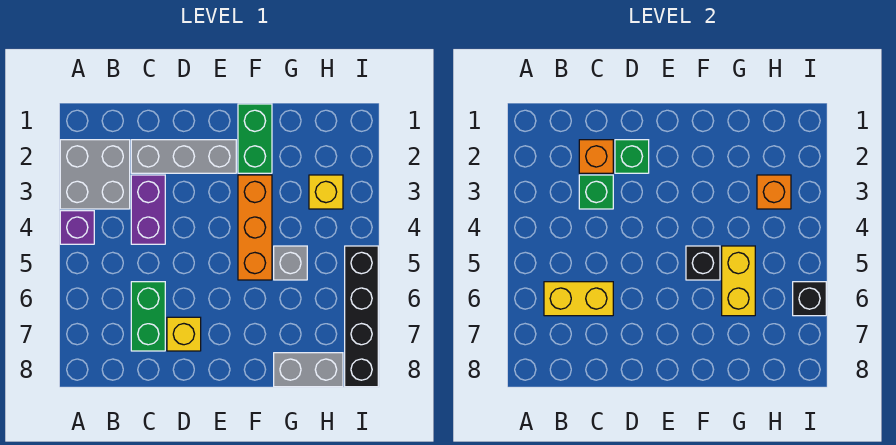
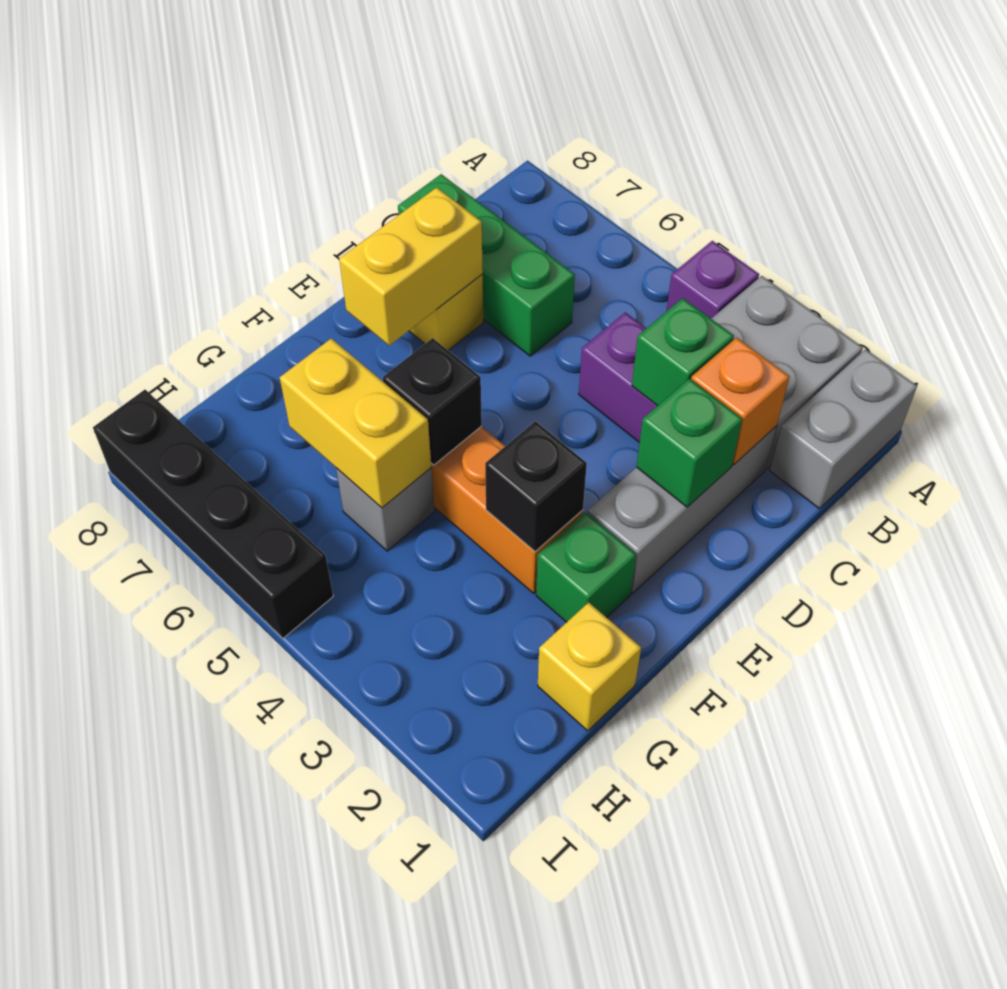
yellow brick B6:C6 level 2 -> yellow brick D7:E7 level 2
green brick C6:C7 level 1 -> green brick C6:C8 level 1
green brick F1:F2 level 1 -> green brick F2 level 1
grey brick G8:H8 level 1 -> grey brick A1:B1 level 1
yellow brick H3 level 1 -> yellow brick G1 level 1
orange brick H3 level 2 -> none
black brick I6 level 2 -> black brick F3 level 2

